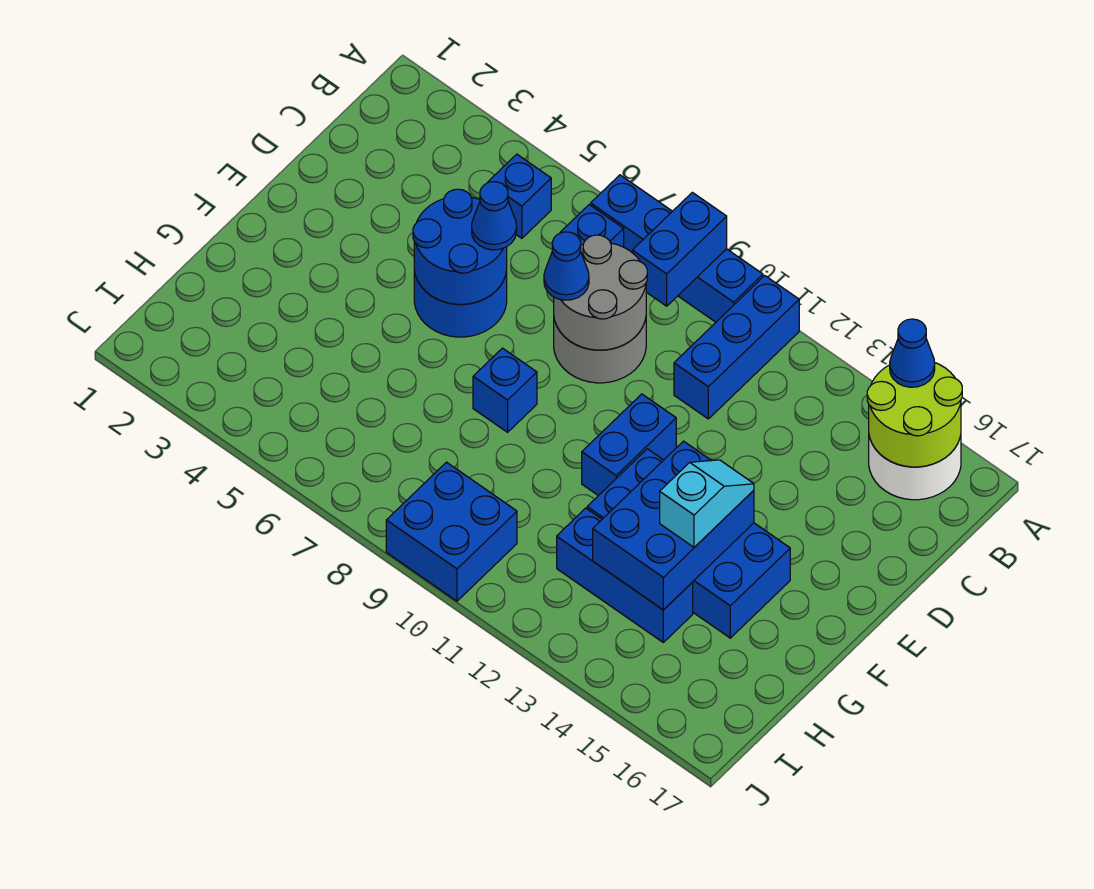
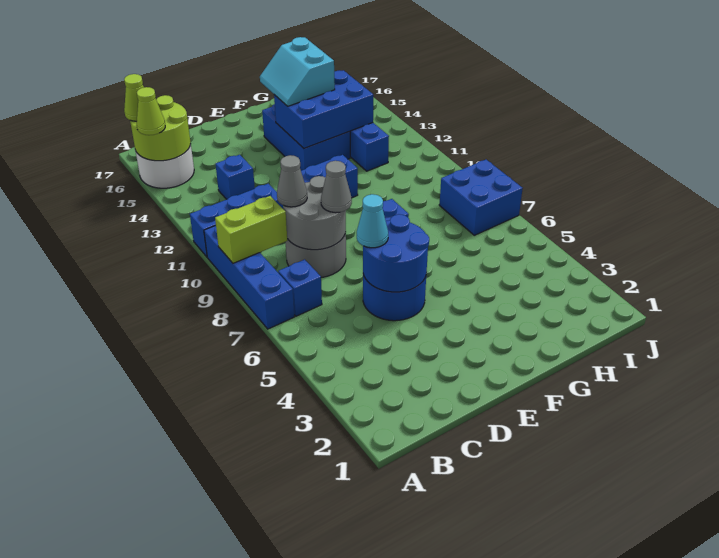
blue brick A9:B9 level 2 -> lime brick A9:B9 level 2
blue cone A15 level 3 -> lime cone A15 level 3
none -> lime cone A16 level 3
blue brick B5 level 1 -> blue brick C13 level 1
none -> grey cone C9 level 3
blue cone D6 level 3 -> cyan cone D6 level 3
blue cone D8 level 3 -> grey cone D8 level 3
blue brick F12:G15 level 1 -> blue brick F13:G15 level 1
cyan slope F14:G14 level 3 top G -> cyan slope F14:G15 level 3 top G
blue brick I9:J10 level 1 -> blue brick I7:J8 level 1

